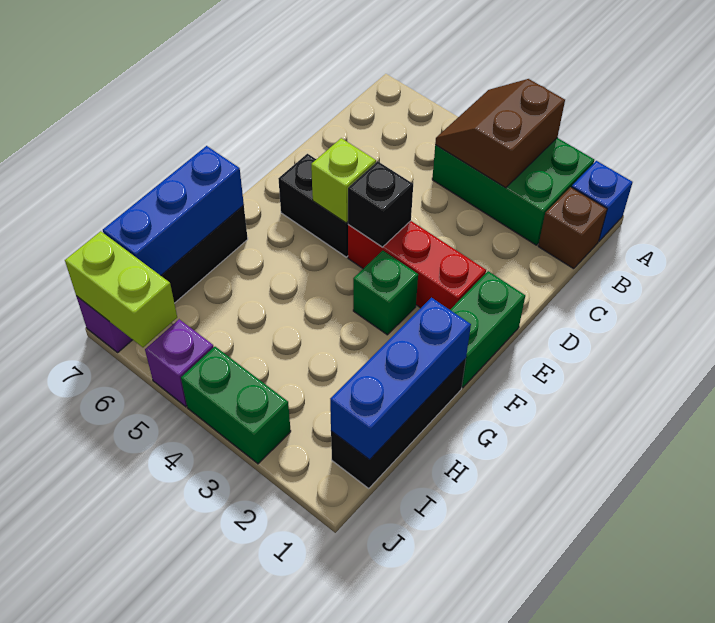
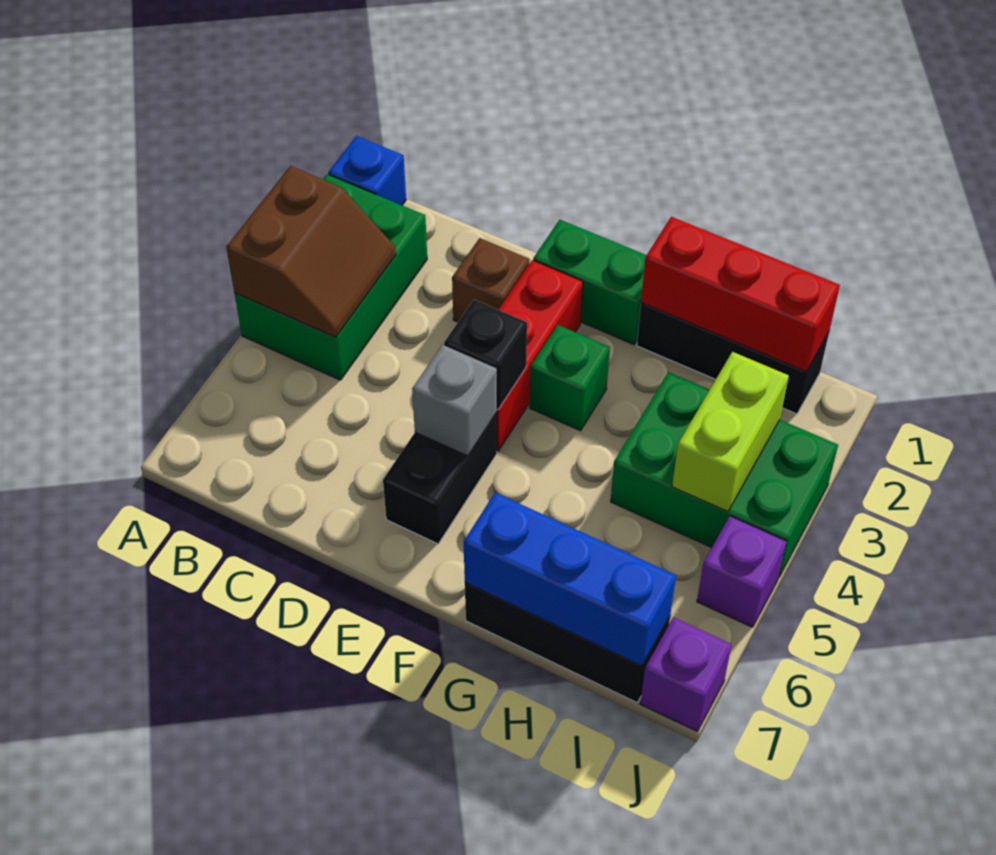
brown slope A3:B4 level 2 top 3 -> brown slope A3:B4 level 2 top A
brown brick B1 level 1 -> brown brick D2 level 1
lime brick E5 level 2 -> grey brick E5 level 2
blue brick G1:I1 level 2 -> red brick G1:I1 level 2
green brick J3:J4 level 1 -> green brick H3:J4 level 1
lime brick J6:J7 level 2 -> lime brick I3:I4 level 2

